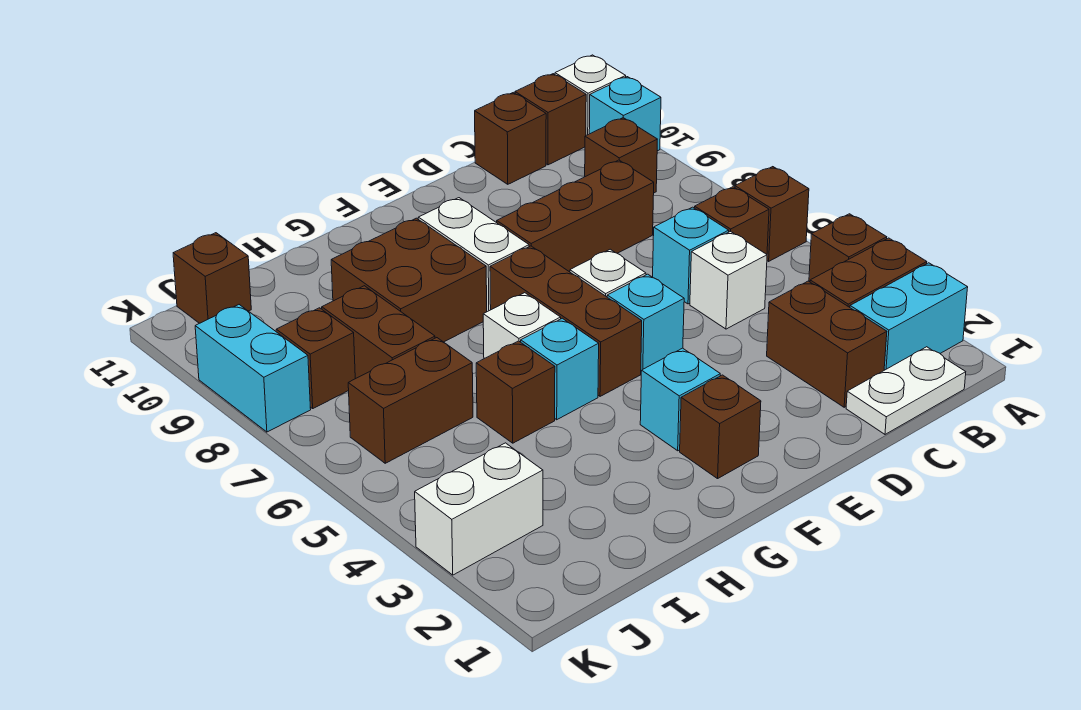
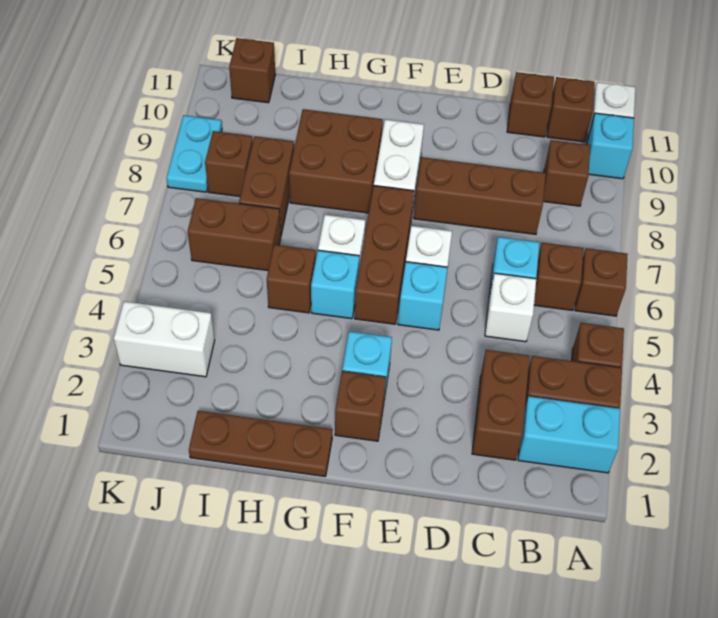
white plate B1:C1 level 1 -> none
none -> brown plate G1:I1 level 1
cyan brick K8:K9 level 1 -> cyan plate K8:K9 level 1

